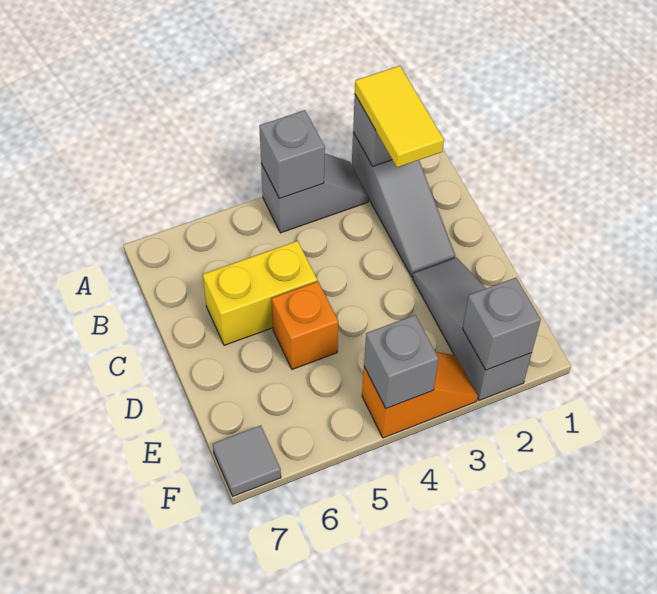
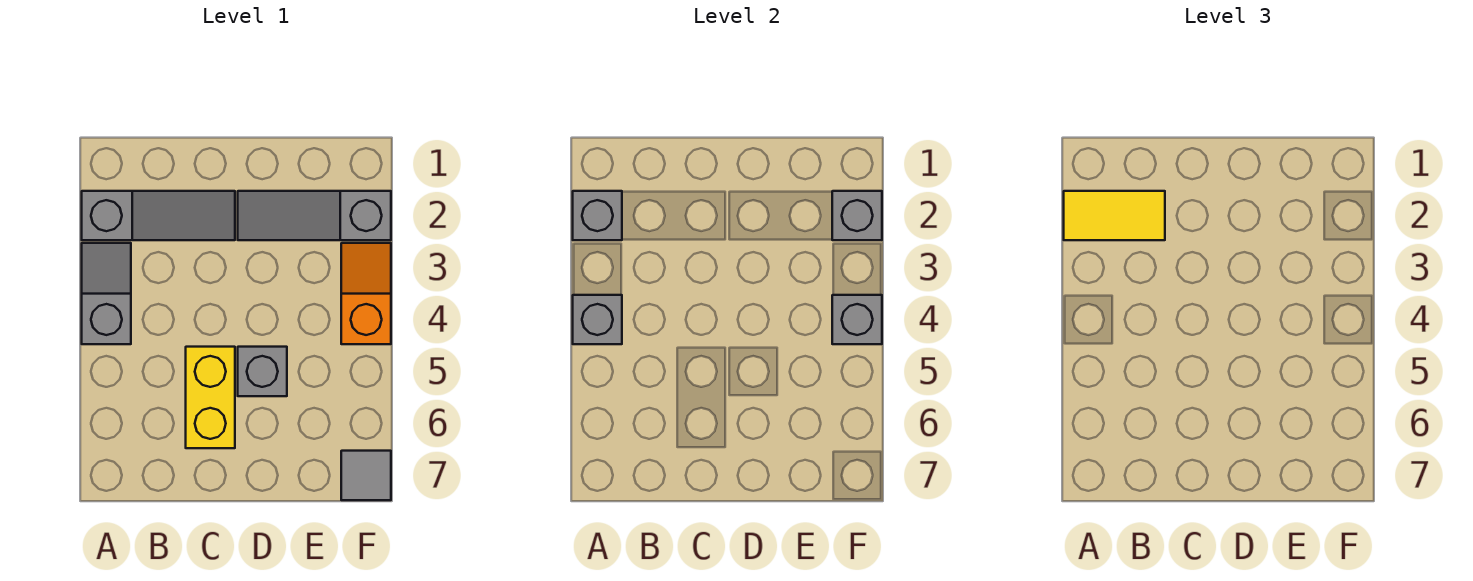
orange brick D5 level 1 -> grey brick D5 level 1

